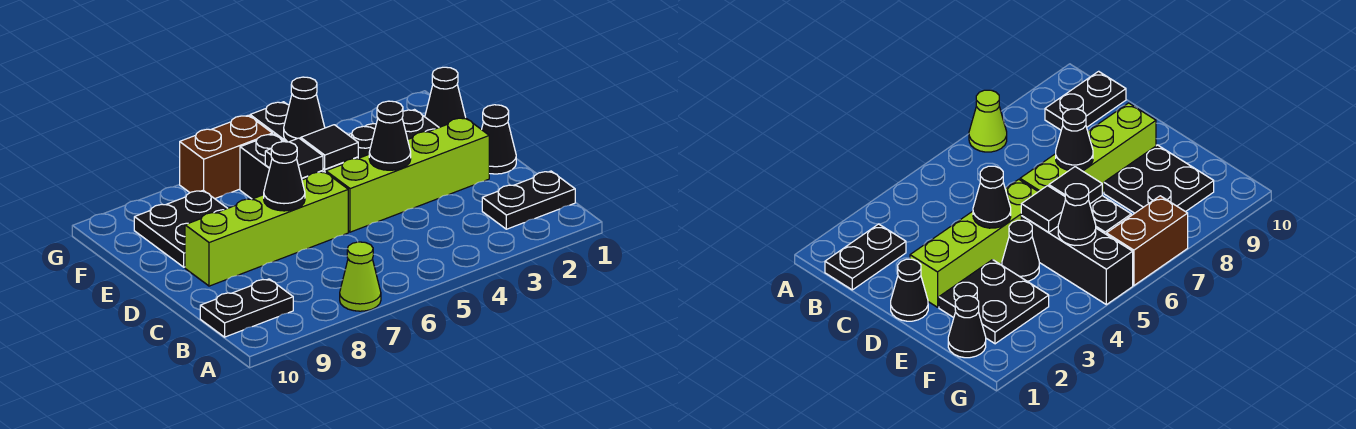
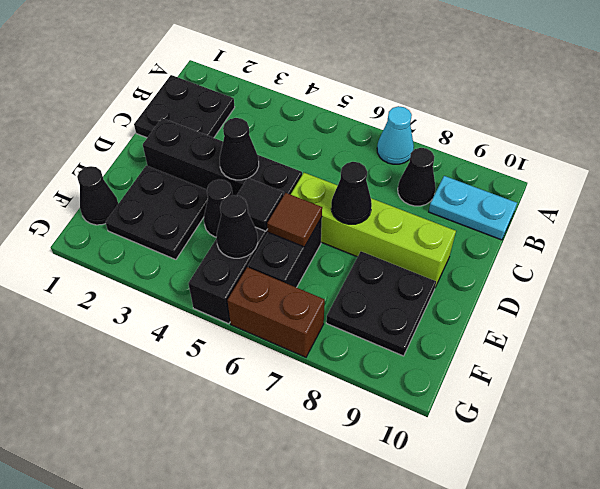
lime cone A7 level 1 -> cyan cone A7 level 1
black plate B1:B2 level 1 -> black plate B1:C2 level 1
black plate B9:B10 level 1 -> cyan plate B9:B10 level 1
black cone D1 level 1 -> black cone B8 level 1
lime brick D2:D5 level 1 -> black brick D2:D5 level 1
black tile E6 level 2 -> brown tile E6 level 2

